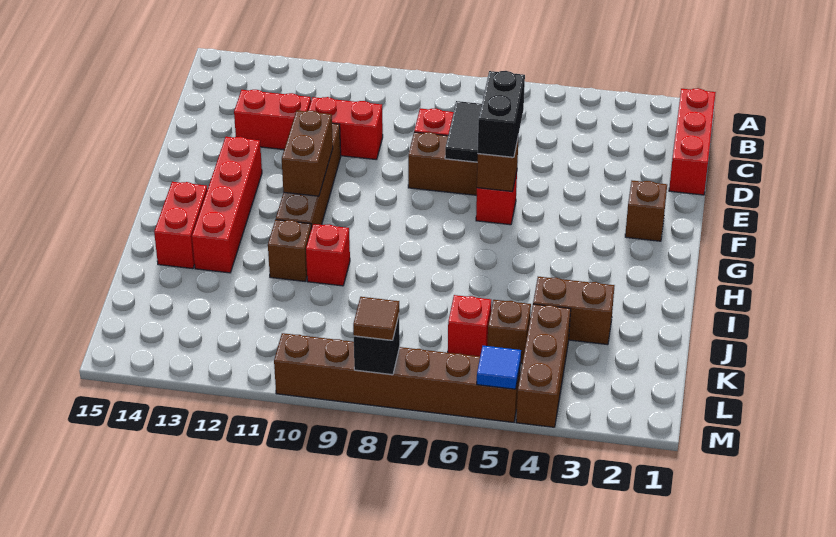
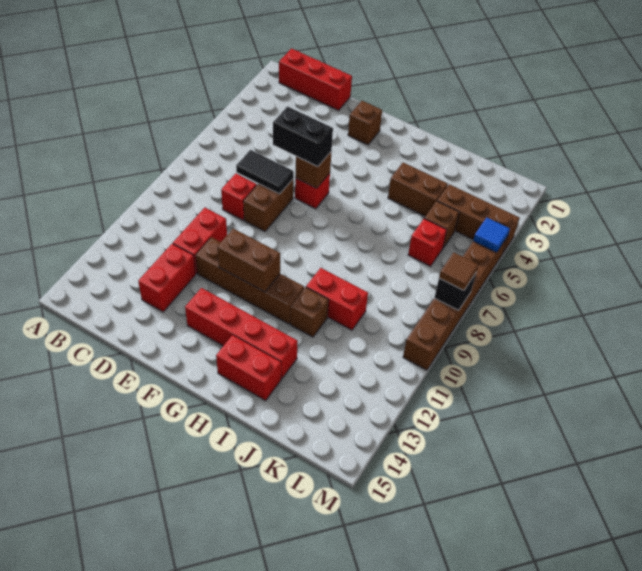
red brick I10 level 1 -> red brick I10:J10 level 1
brown brick J3:J4 level 1 -> brown brick I4:J4 level 1

